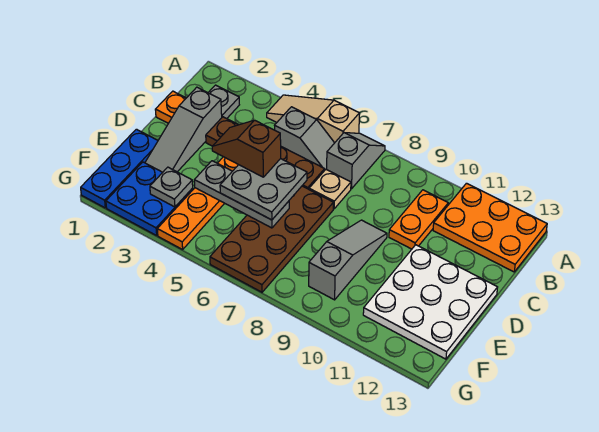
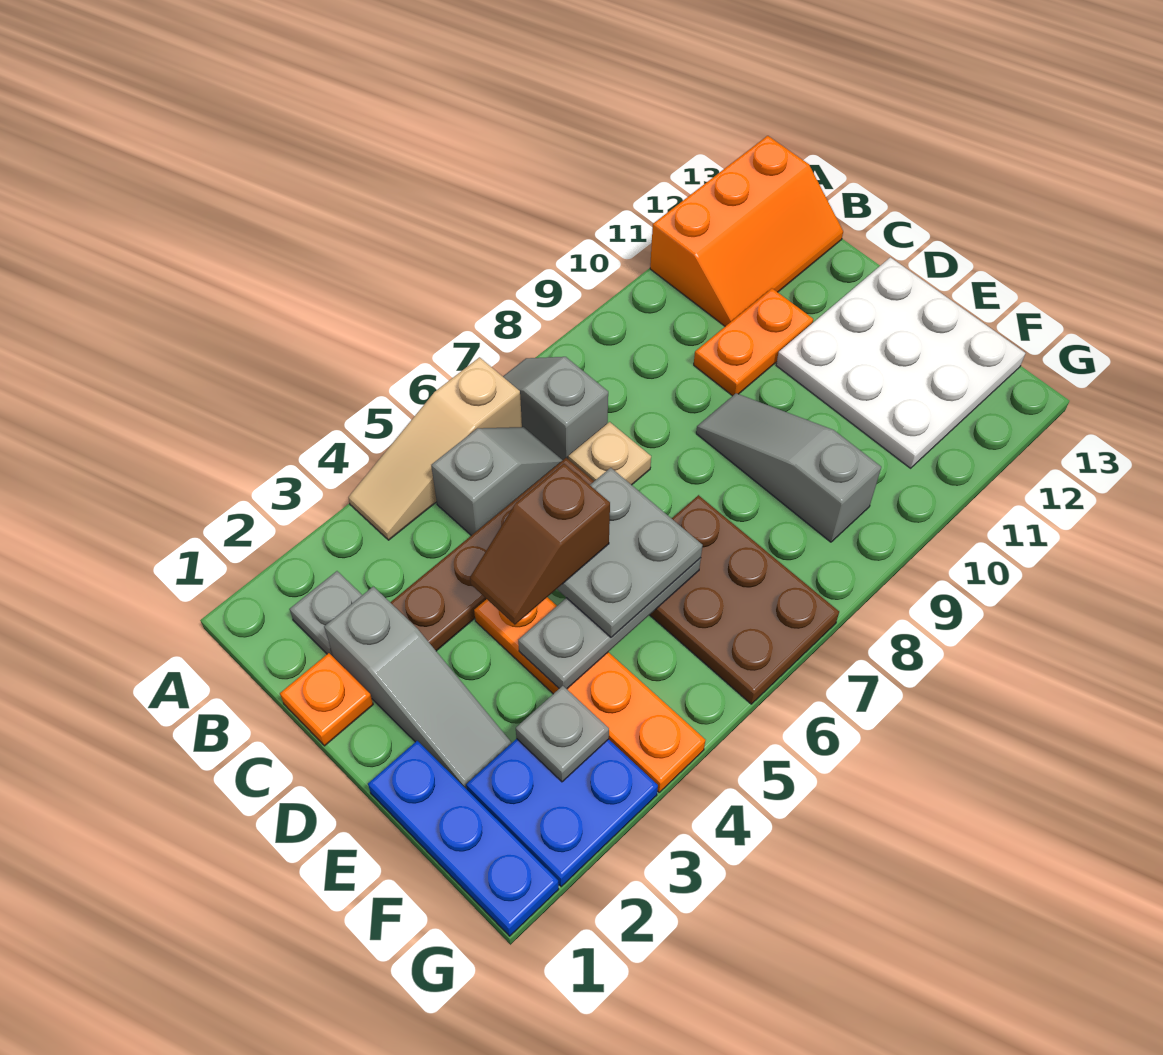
orange plate A11:B13 level 1 -> orange slope A11:B13 level 1 top A
orange plate B10:C10 level 1 -> orange plate C10:C11 level 1
brown plate D6:G7 level 1 -> brown plate E6:G7 level 1

